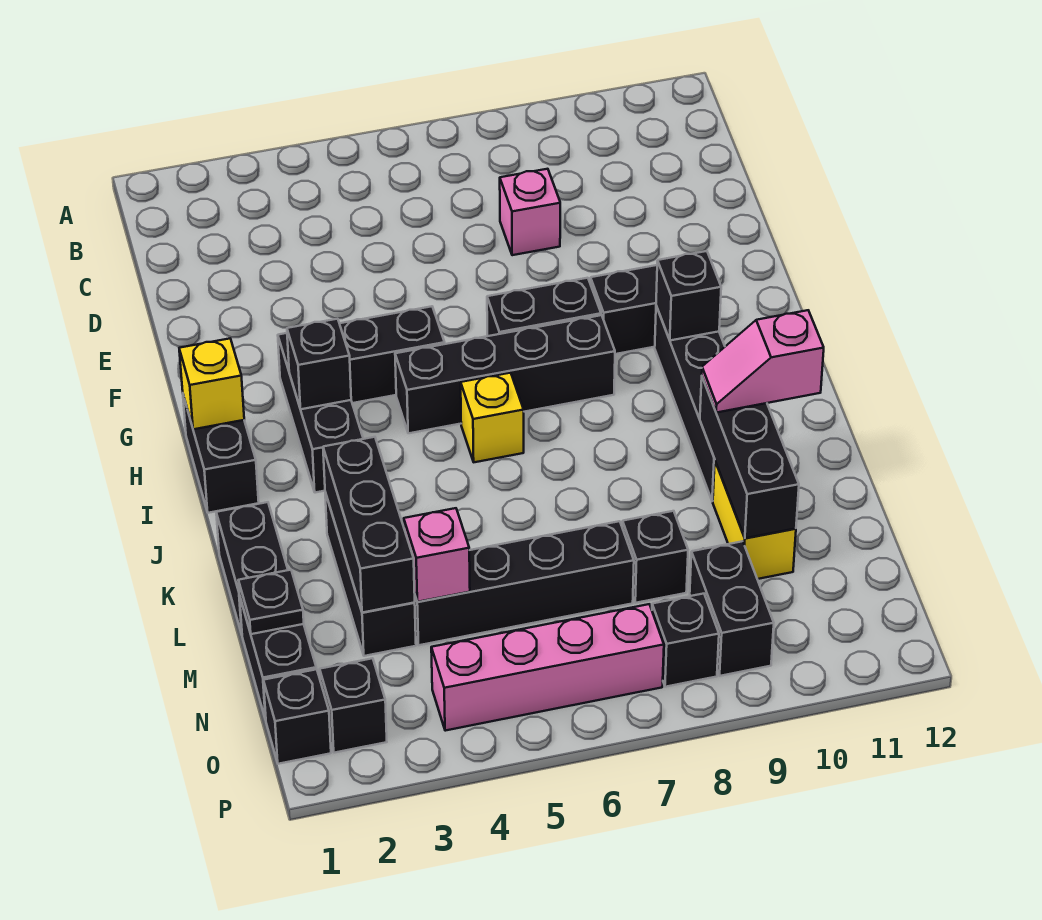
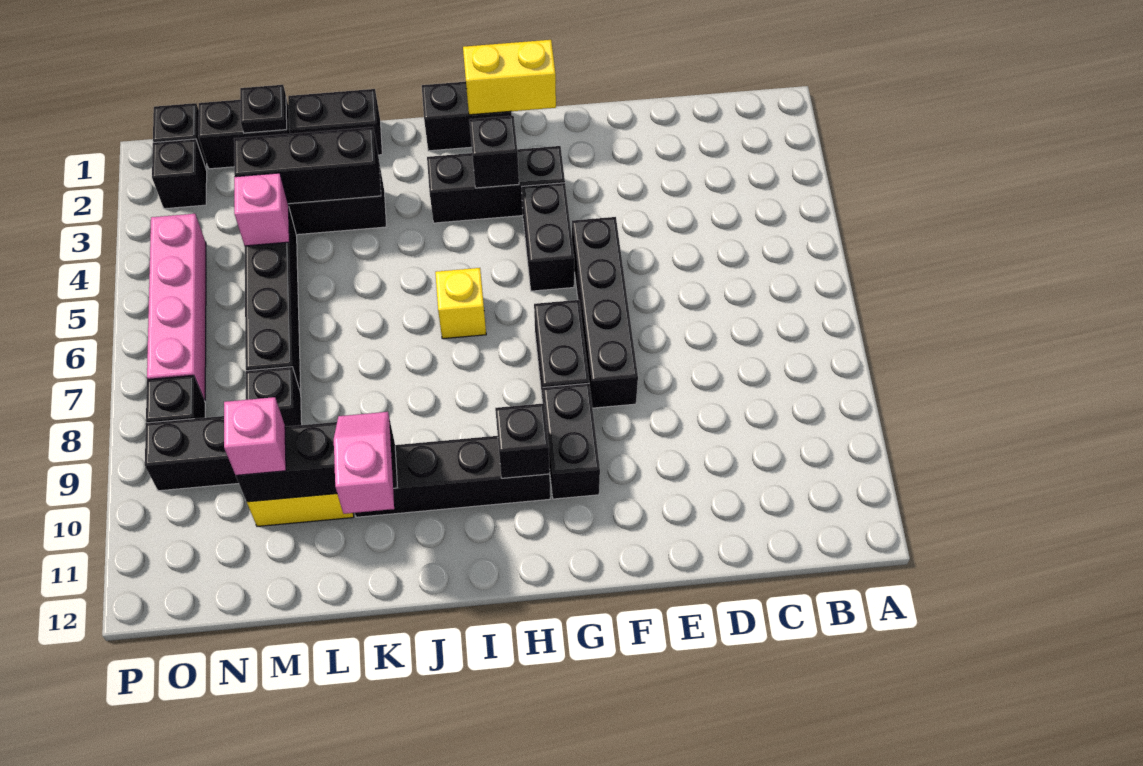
pink brick D8 level 1 -> pink brick M10 level 3
yellow brick H1 level 2 -> yellow brick G1:H1 level 2
black brick H5:H8 level 1 -> black brick F5:F8 level 1

